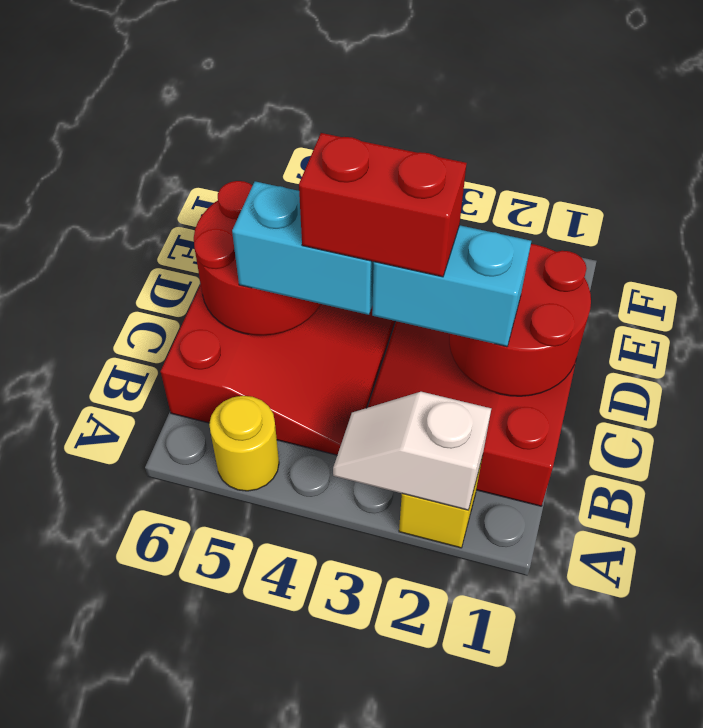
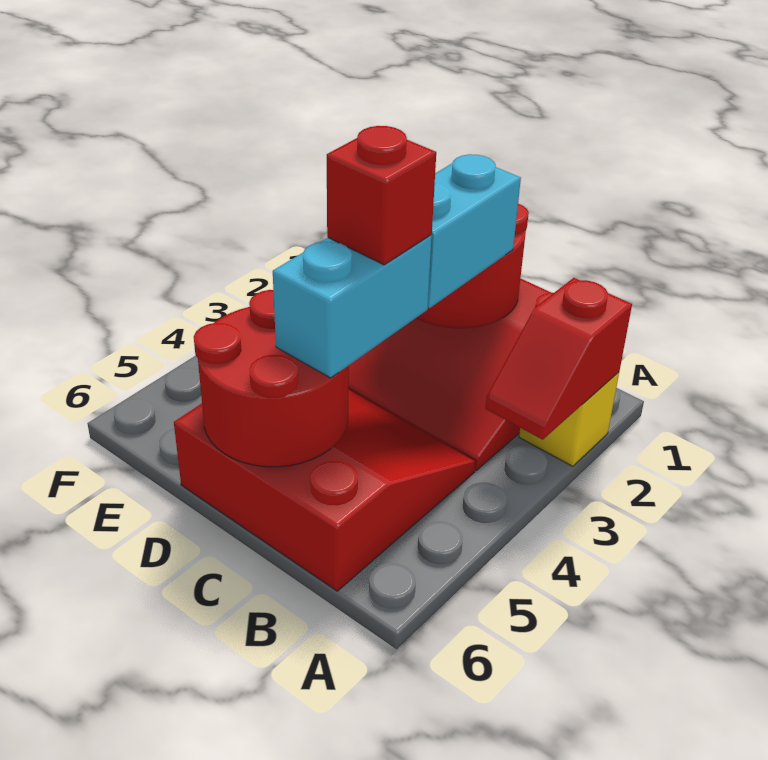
white slope A2:A3 level 2 top 2 -> red slope A2:A3 level 2 top 2
yellow round brick A5 level 1 -> none
red brick C3:C4 level 4 -> red brick C4 level 4

